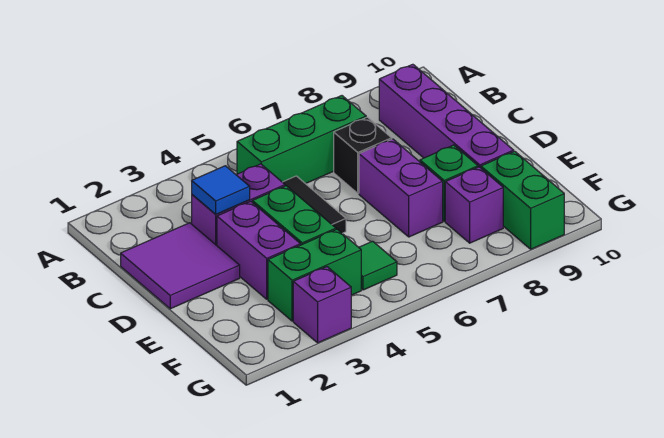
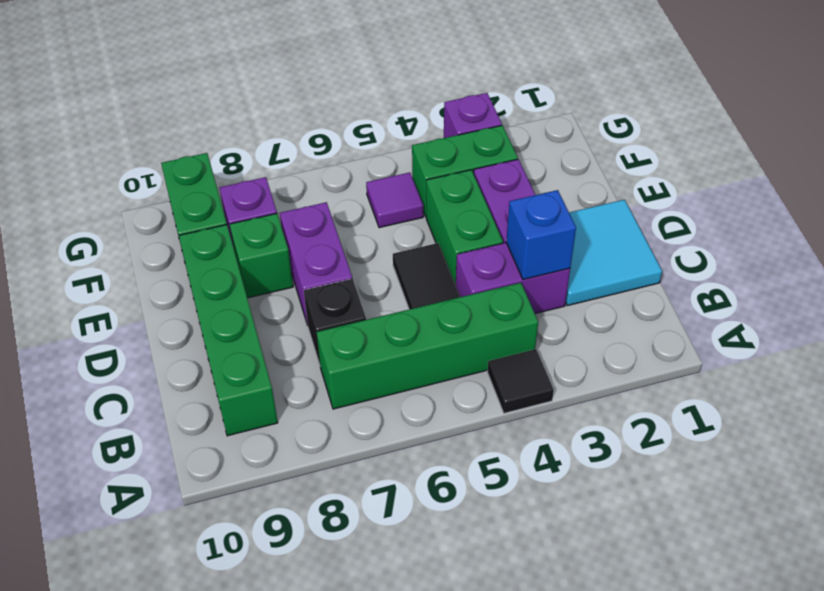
none -> black tile A4 level 1
green brick B5:B7 level 1 -> green brick B4:B7 level 1
purple brick B9:E9 level 1 -> green brick B9:E9 level 1
purple tile C1:D2 level 1 -> cyan tile C1:D2 level 1
blue tile C3 level 2 -> blue brick C3 level 2
green tile F5 level 1 -> purple tile F5 level 1

